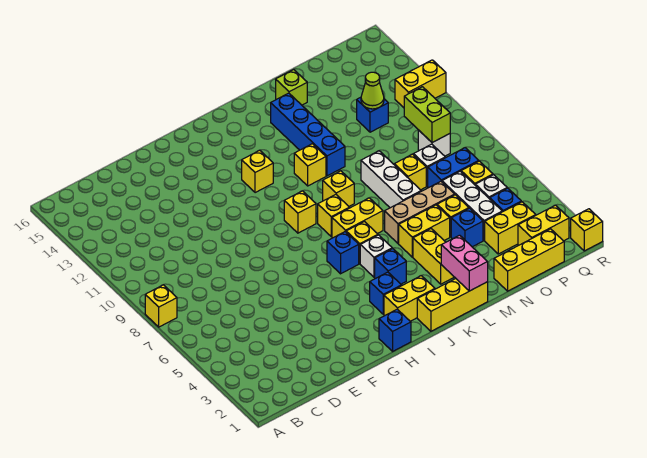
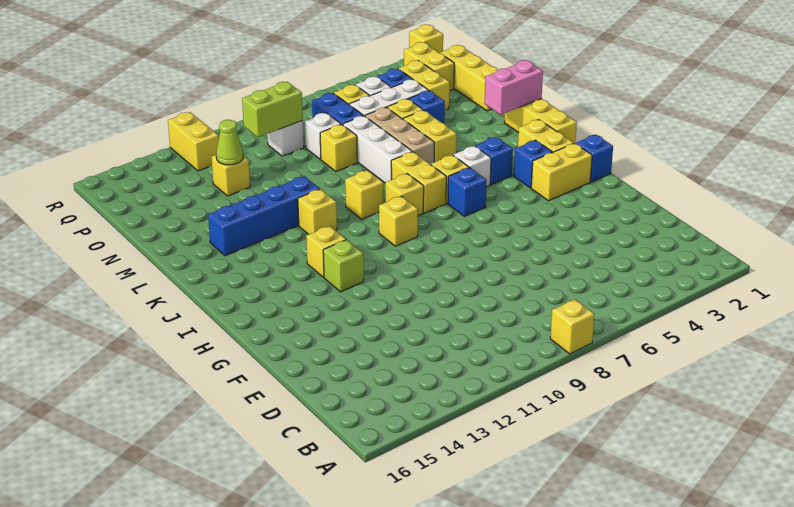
yellow brick L3:L4 level 1 -> yellow brick H2:H3 level 1
white brick M7:M9 level 1 -> white brick L7:N7 level 1
lime brick M15 level 1 -> lime brick H12 level 1
blue brick O12 level 1 -> yellow brick O12 level 1

